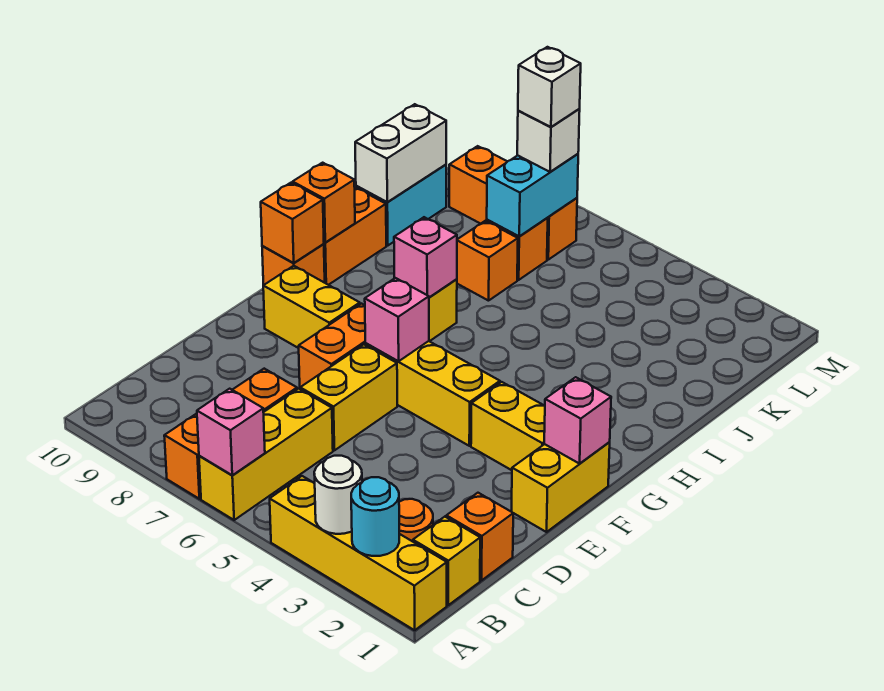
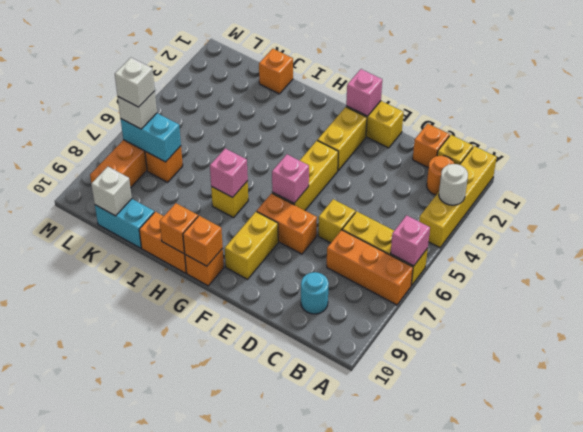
cyan round brick A2 level 2 -> cyan round brick C9 level 1
yellow brick D6:E6 level 1 -> yellow brick D6 level 1
orange brick J7 level 1 -> orange brick J1 level 1
white brick J10:K10 level 2 -> white brick K10 level 2

